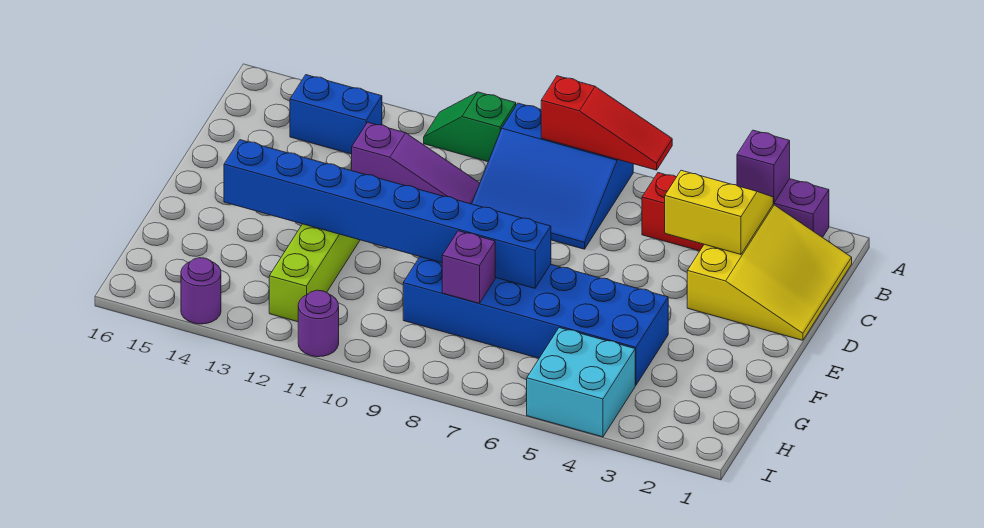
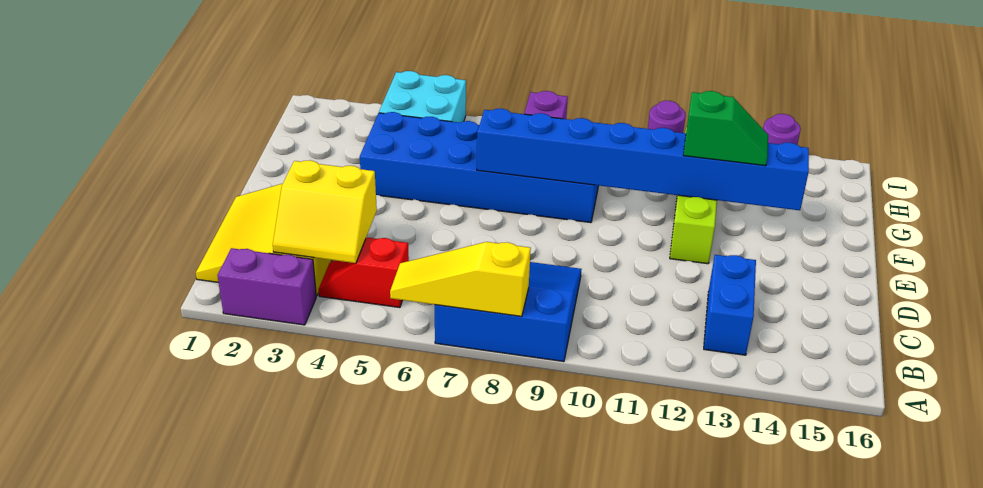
purple brick A3 level 2 -> none
red slope A6:A8 level 2 top 8 -> yellow slope A6:A8 level 2 top 8
green slope A10:A11 level 1 top 10 -> green slope F12:F13 level 3 top 12
blue brick B13:B14 level 1 -> blue brick B13:C13 level 1
purple slope C10:C12 level 1 top 12 -> none

